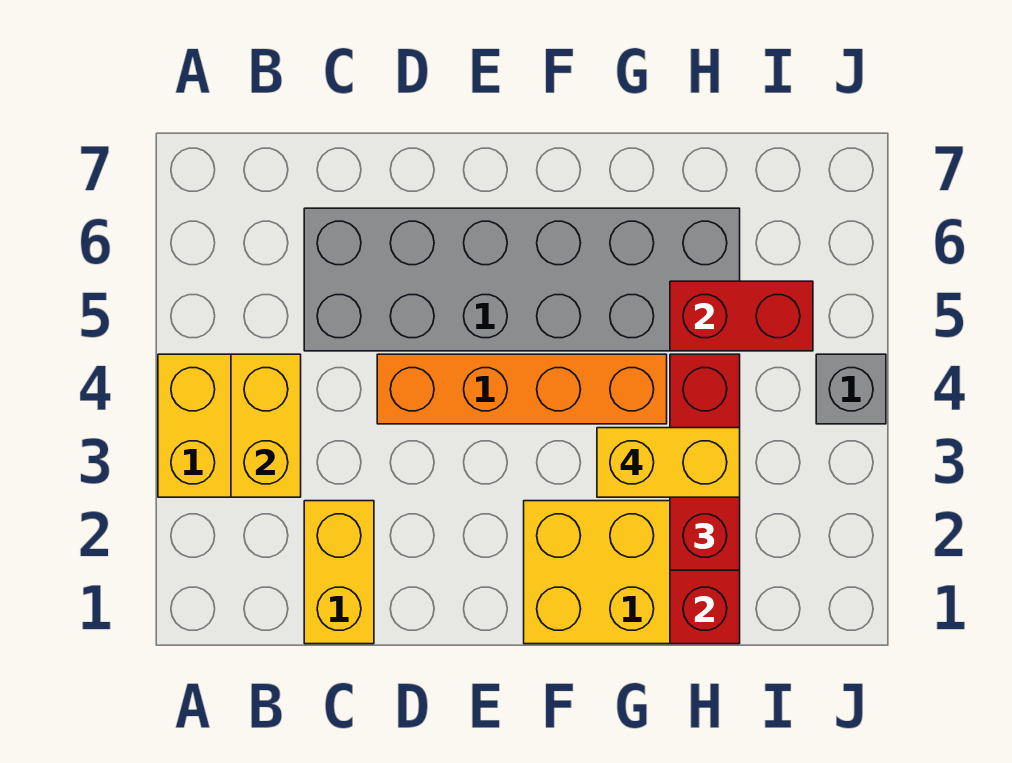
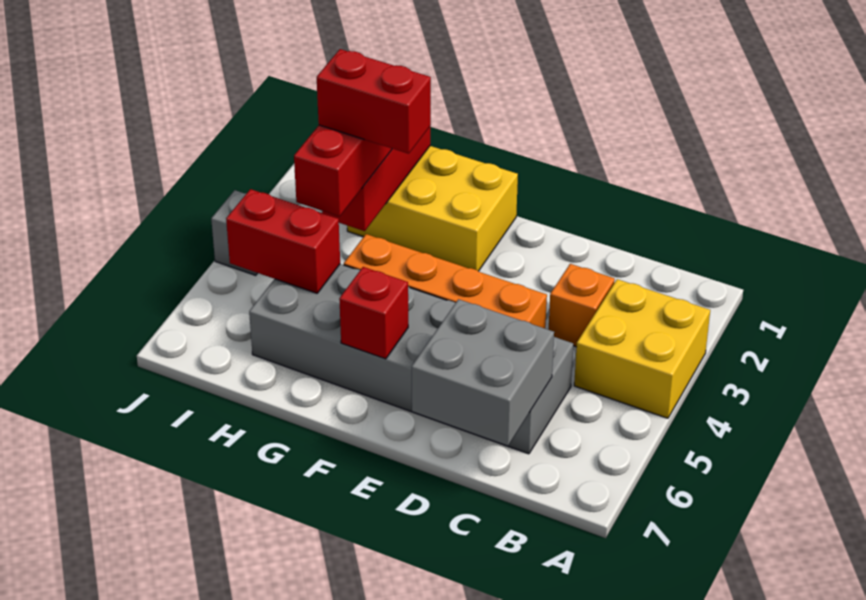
yellow brick B3:B4 level 2 -> none
yellow brick C1:C2 level 1 -> none
none -> orange brick C3 level 1
none -> grey brick C6:D7 level 2
none -> red brick F6 level 2
yellow brick G3:H3 level 4 -> red brick G3:H3 level 4

